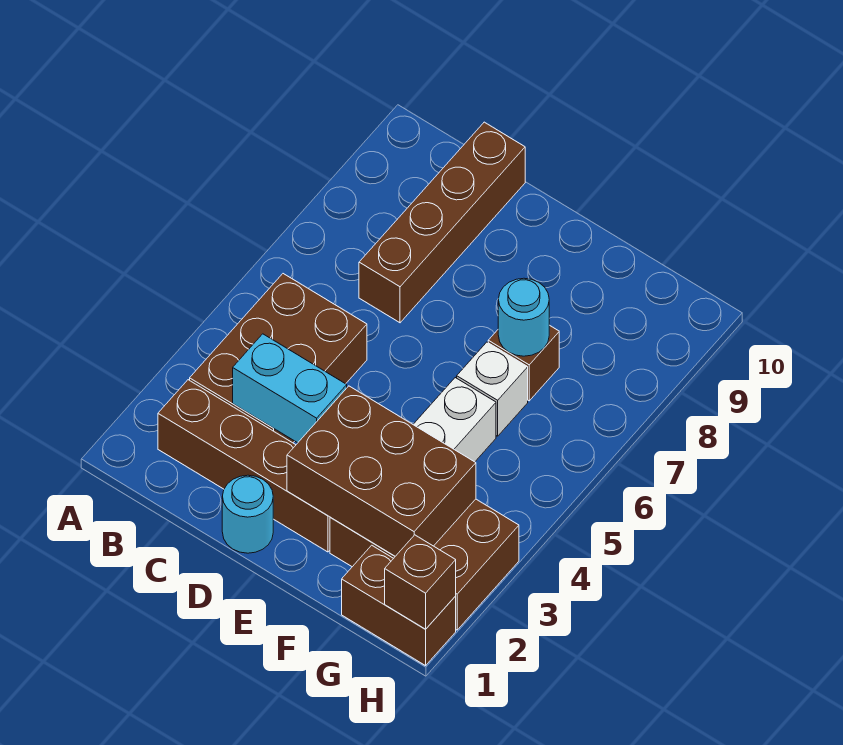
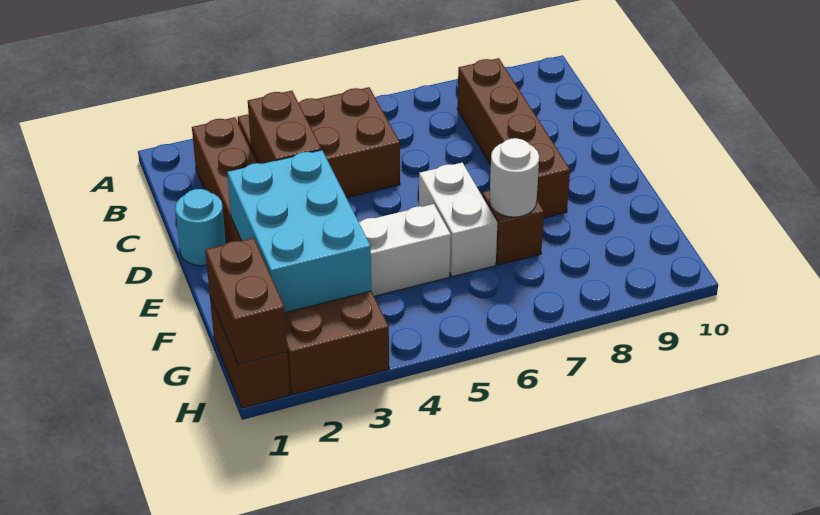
cyan brick C3:D3 level 2 -> brown brick C3:D3 level 2
brown brick C7:C10 level 1 -> brown brick B8:E8 level 1
brown brick E2:G3 level 2 -> cyan brick E2:G3 level 2
white brick F6 level 1 -> white brick E6:F6 level 1
cyan round brick F7 level 2 -> white round brick F7 level 2
brown brick H1 level 2 -> brown brick G1:H1 level 2

